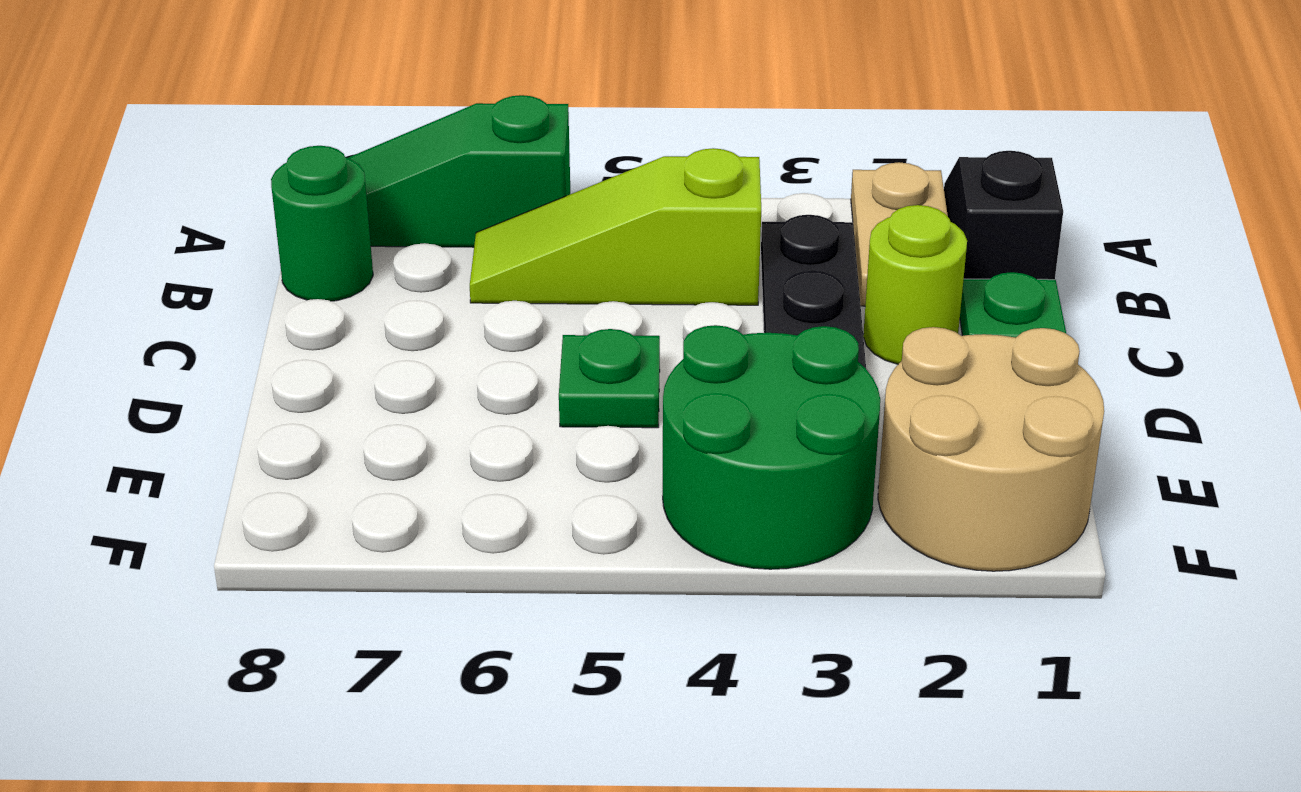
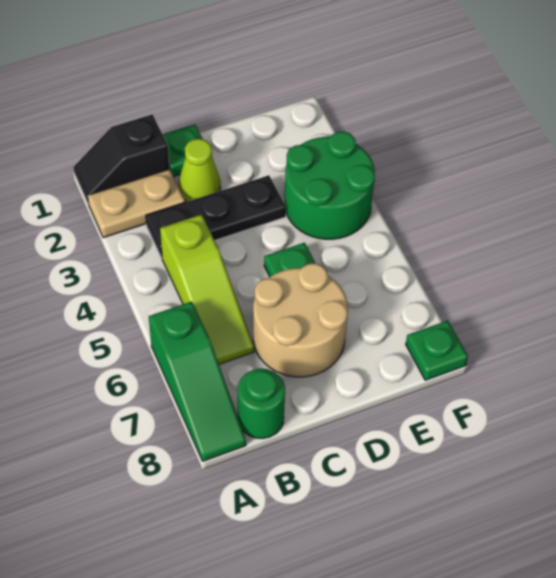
lime round brick C2 level 1 -> lime cone C2 level 1
tan round brick E1:F2 level 1 -> tan round brick C6:D7 level 1
none -> green plate F8 level 1

